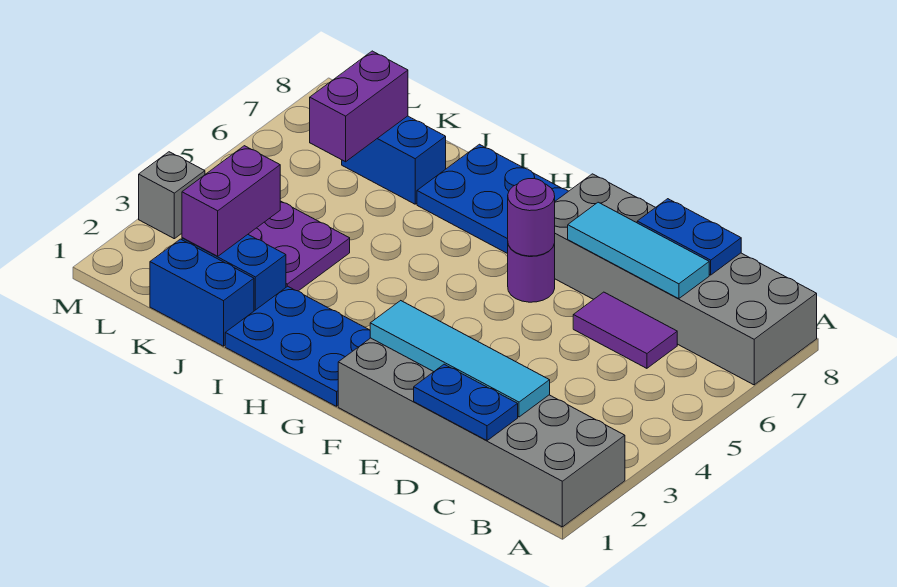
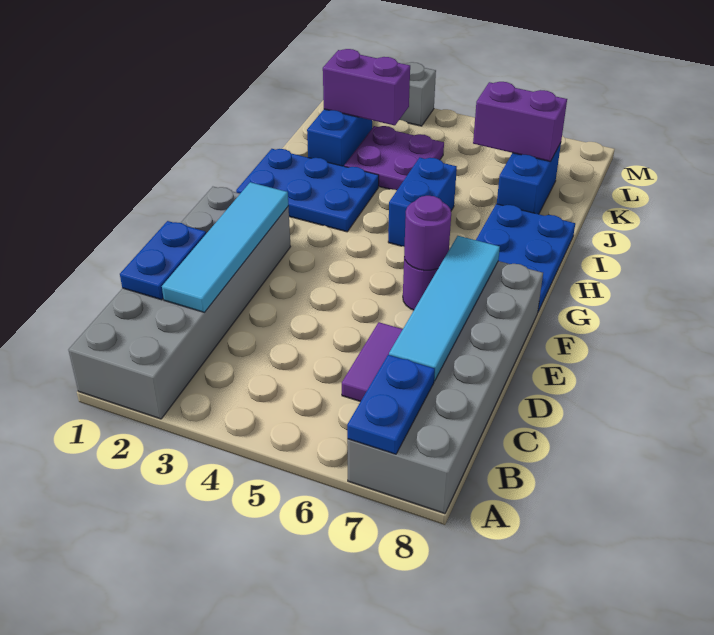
cyan tile C7:E7 level 2 -> cyan tile C7:F7 level 2
blue plate C8:D8 level 2 -> blue plate A7:B7 level 2
blue plate G1:I2 level 1 -> blue plate H1:I3 level 1
blue brick J1:K1 level 1 -> blue brick H5:I5 level 1

